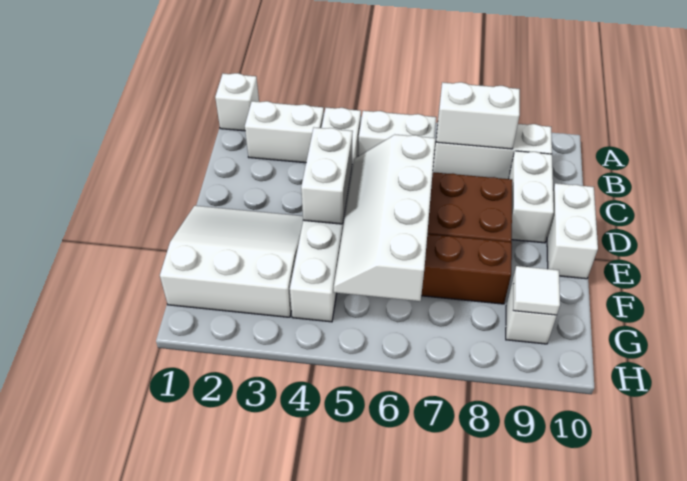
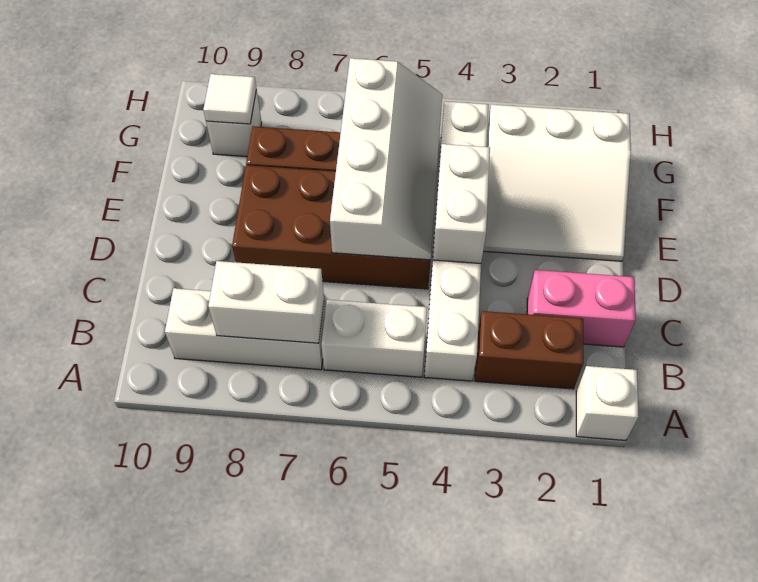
white brick B2:B3 level 1 -> brown brick B2:B3 level 1
none -> pink brick C1:C2 level 1
white brick C9:D9 level 1 -> none
white brick D10:E10 level 1 -> none

